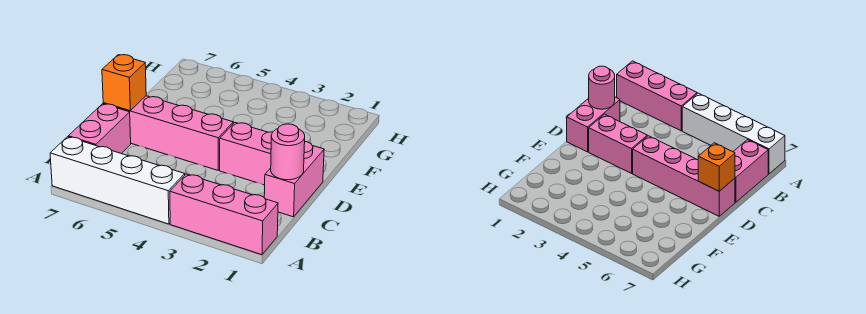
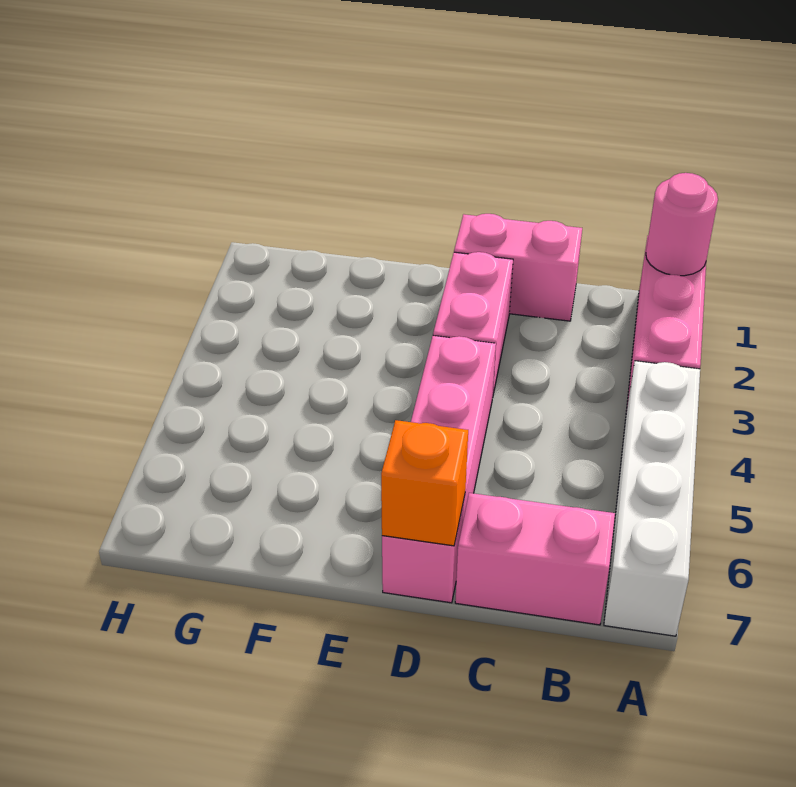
pink round brick C1 level 2 -> pink round brick A1 level 2

